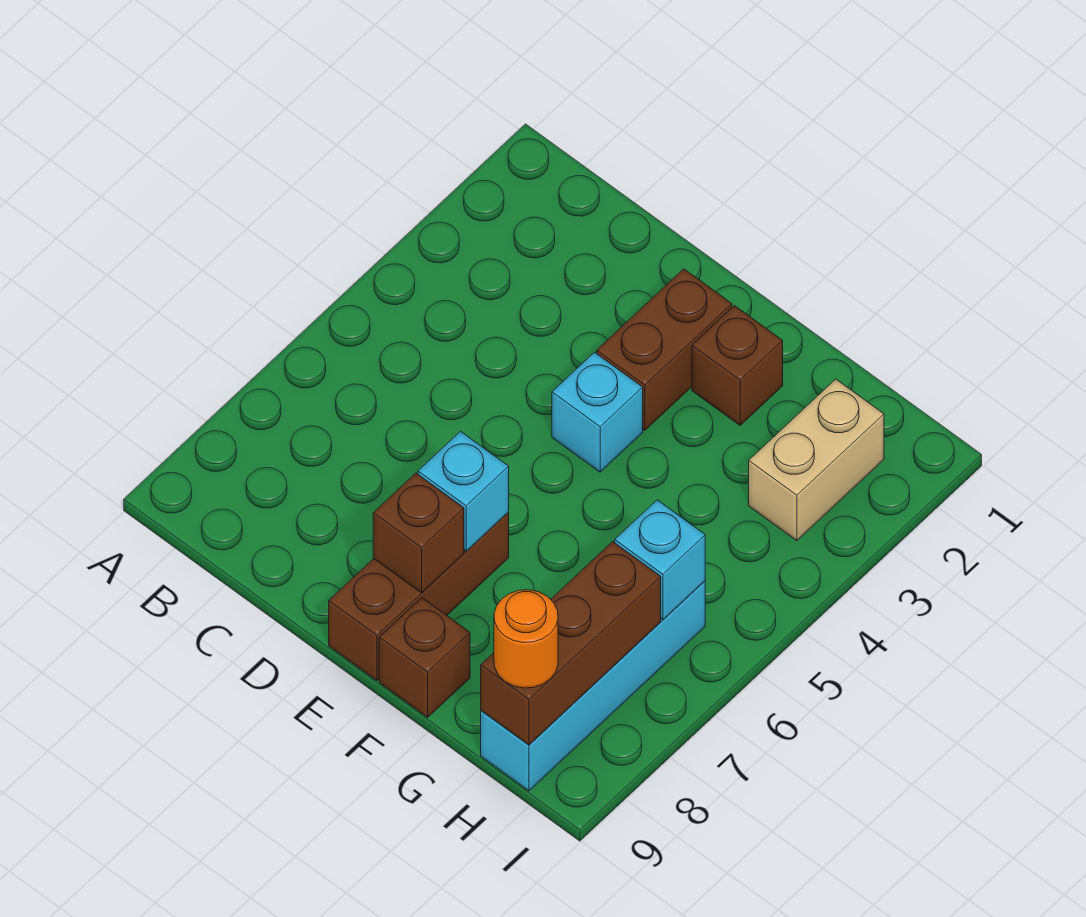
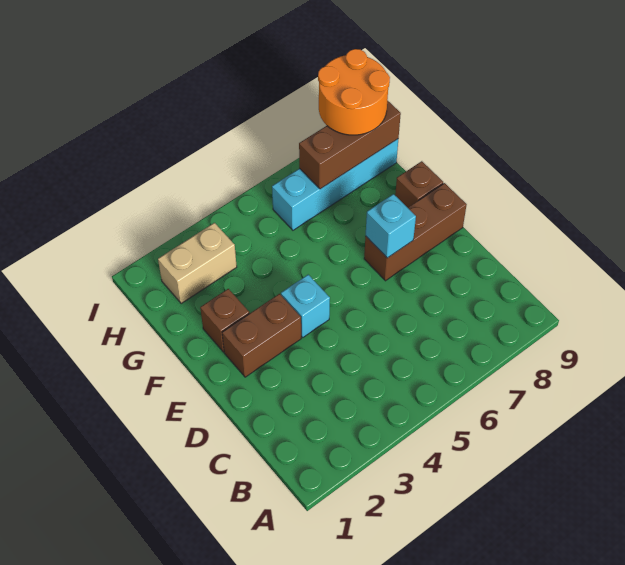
brown brick E8 level 2 -> none
cyan brick H6 level 2 -> none
orange round brick H9 level 3 -> orange round brick H8:I9 level 3

